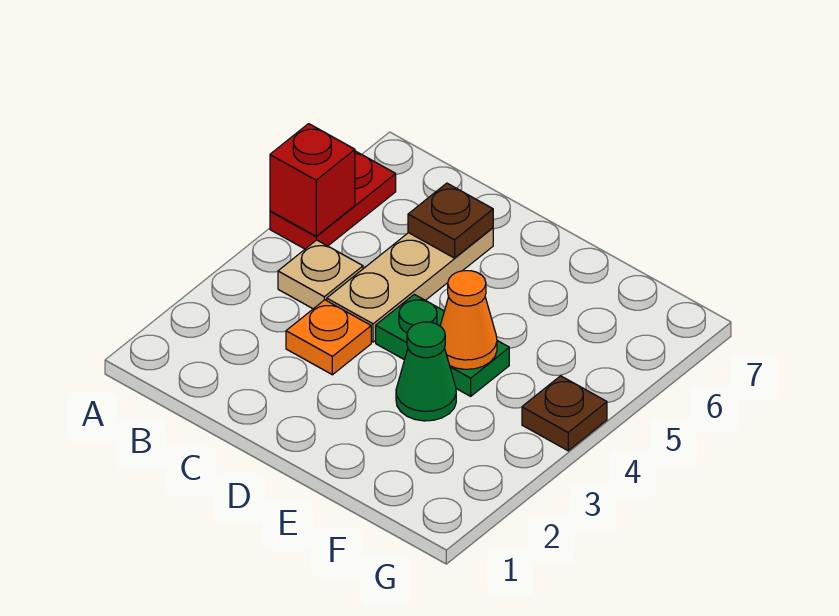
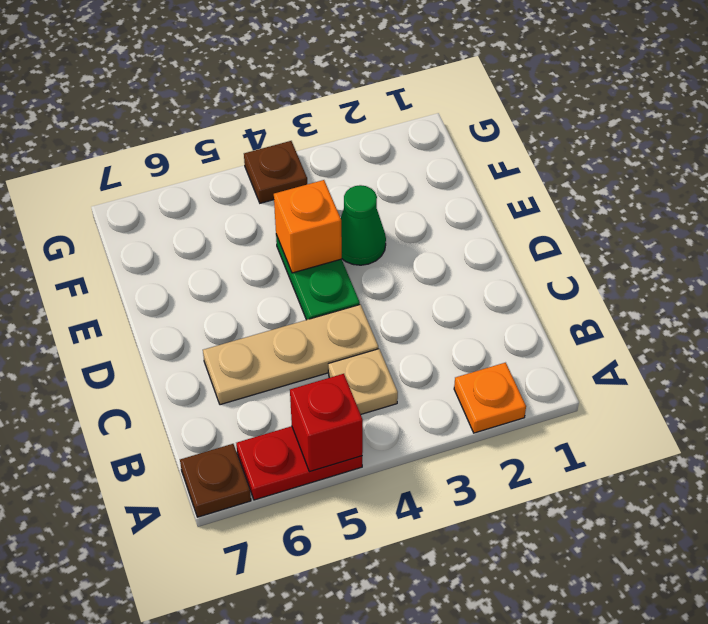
orange plate C3 level 1 -> orange plate A2 level 1
brown plate C6 level 2 -> brown plate A7 level 1
orange cone E4 level 2 -> orange brick E4 level 2

